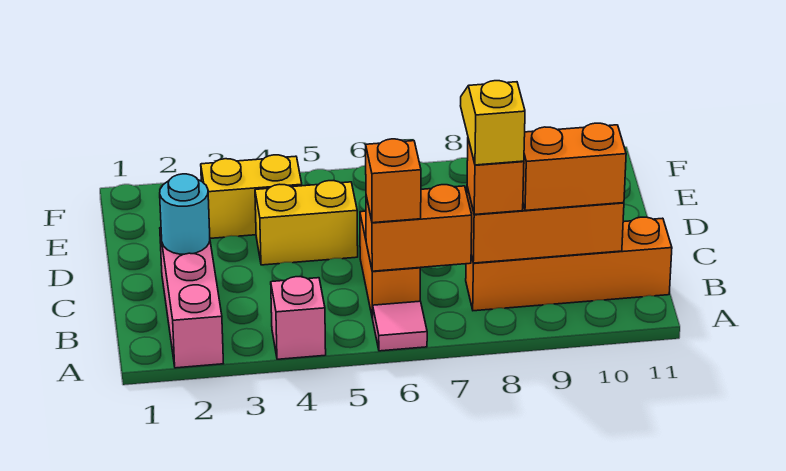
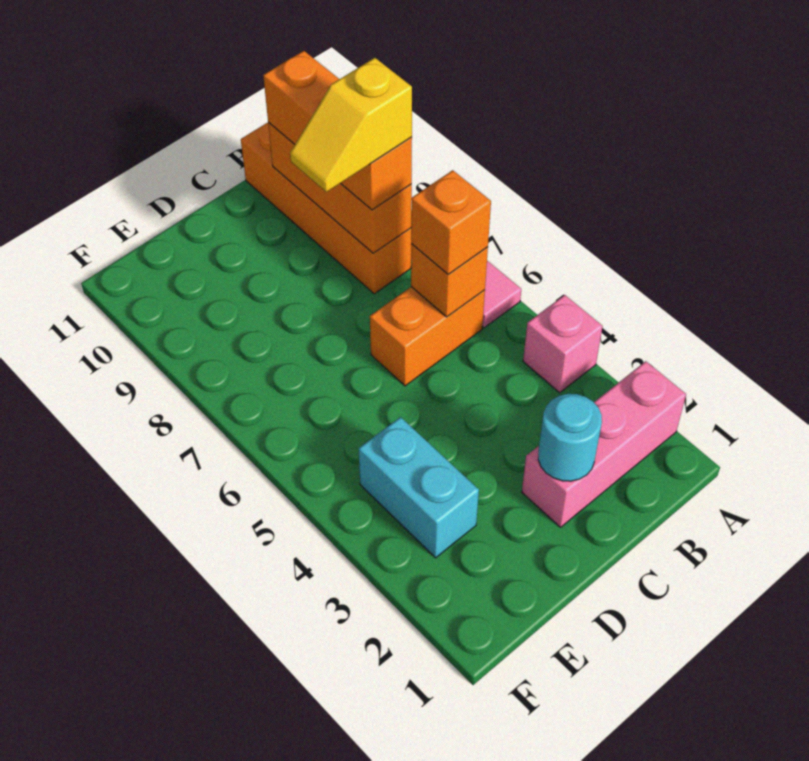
orange brick B6:B7 level 2 -> orange brick B6 level 2
yellow brick D4:D5 level 1 -> none
yellow brick E3:E4 level 1 -> cyan brick E3:E4 level 1

